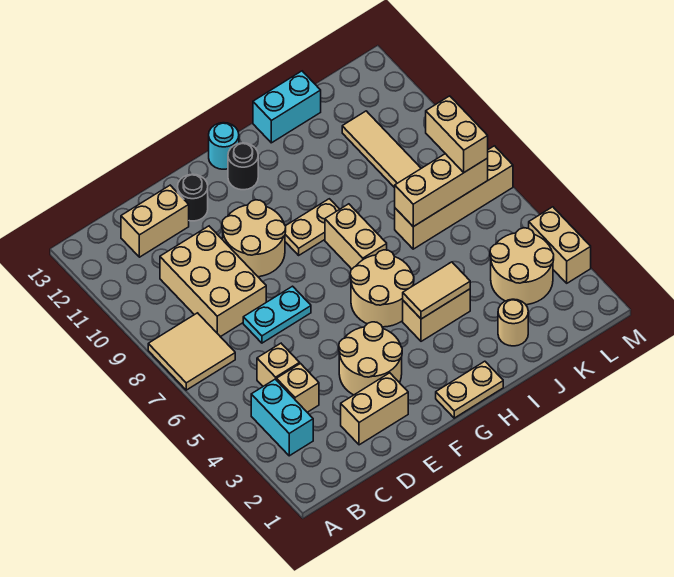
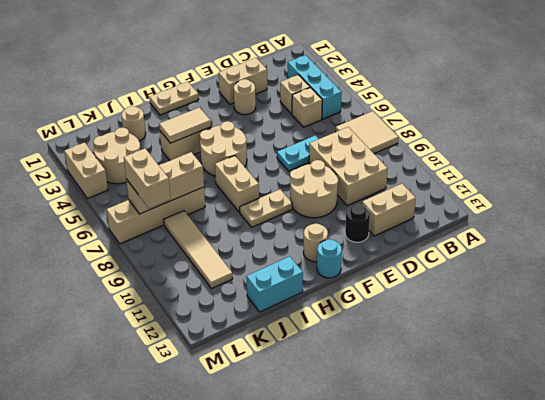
cyan brick B3:B4 level 1 -> cyan brick B3:B5 level 1
tan round brick E3:F4 level 1 -> tan round brick E3 level 1
black round brick G12 level 1 -> tan round brick G12 level 1

